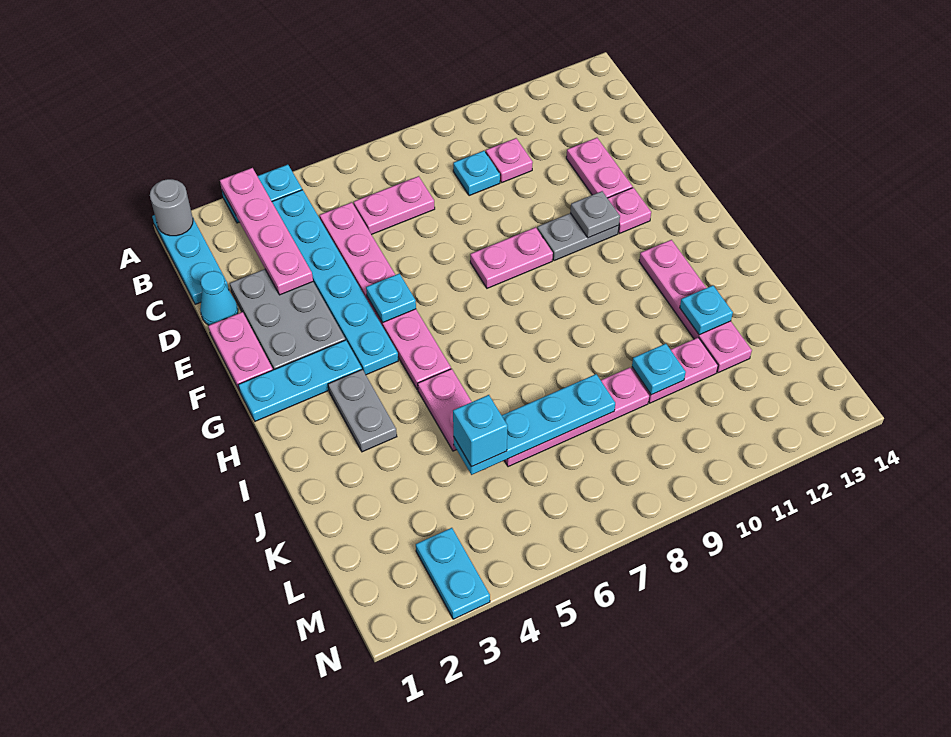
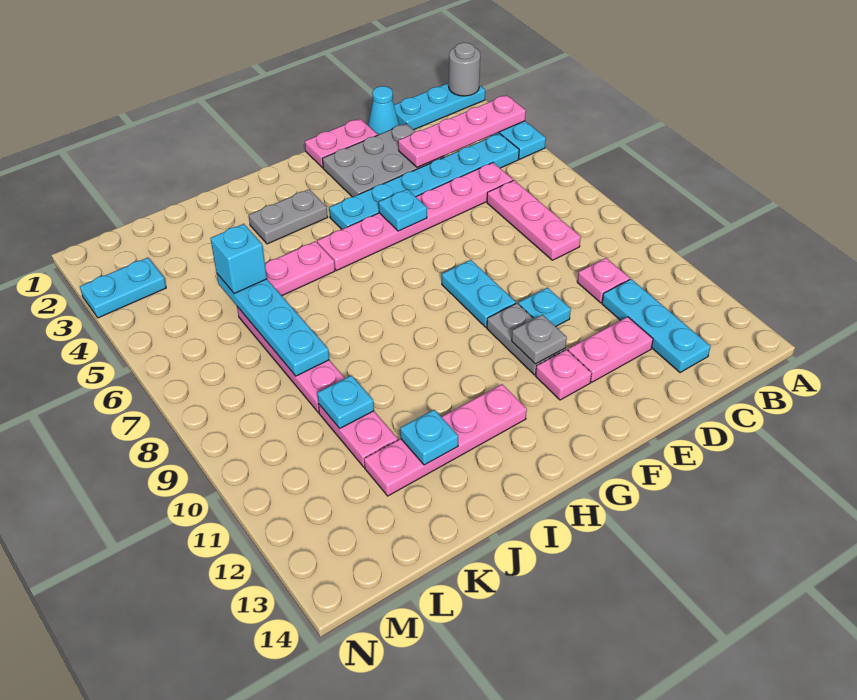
pink plate C6:C7 level 1 -> pink plate C6:C8 level 1
cyan plate C9 level 1 -> cyan plate E10 level 1
pink plate F8:F9 level 1 -> cyan plate F8:F9 level 1
cyan plate G1:G3 level 1 -> cyan plate C11:C13 level 1

